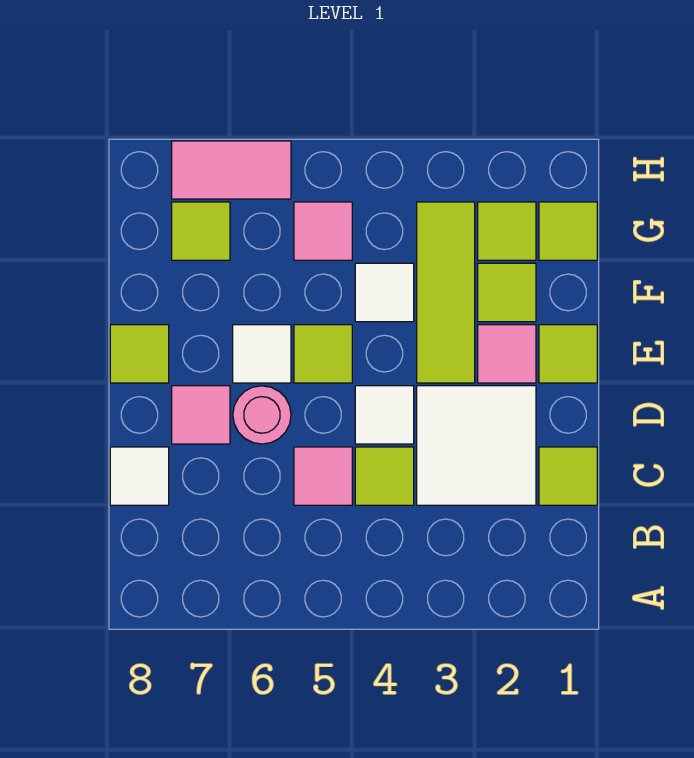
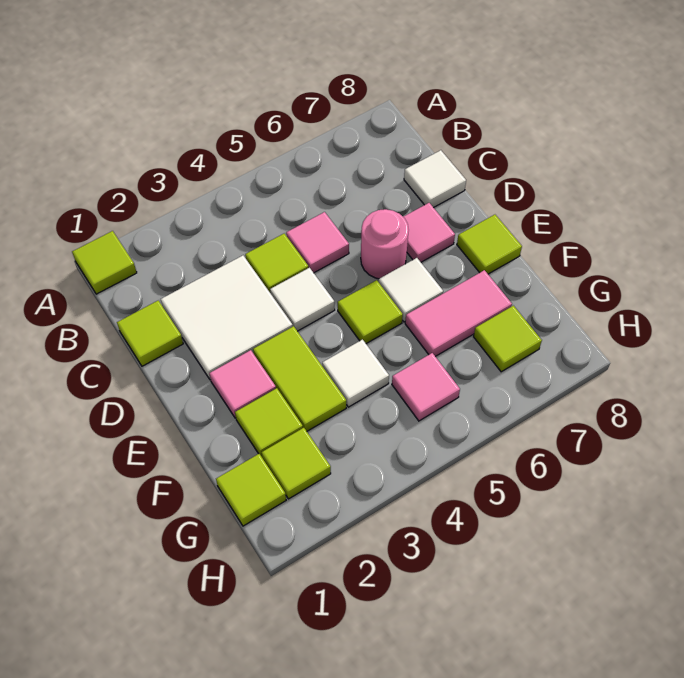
lime tile E1 level 1 -> lime tile A1 level 1
lime tile E3:G3 level 1 -> lime tile E3:F3 level 1
pink tile H6:H7 level 1 -> pink tile F6:F7 level 1

